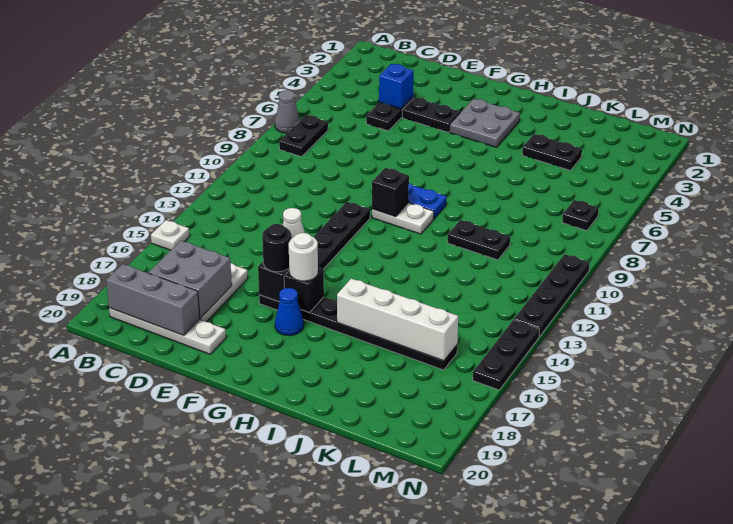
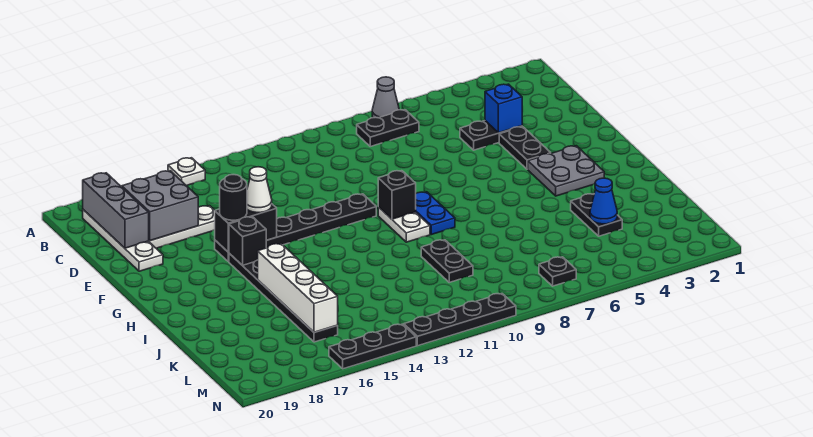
white round brick G16 level 3 -> none
blue cone G17 level 1 -> blue cone K4 level 2

